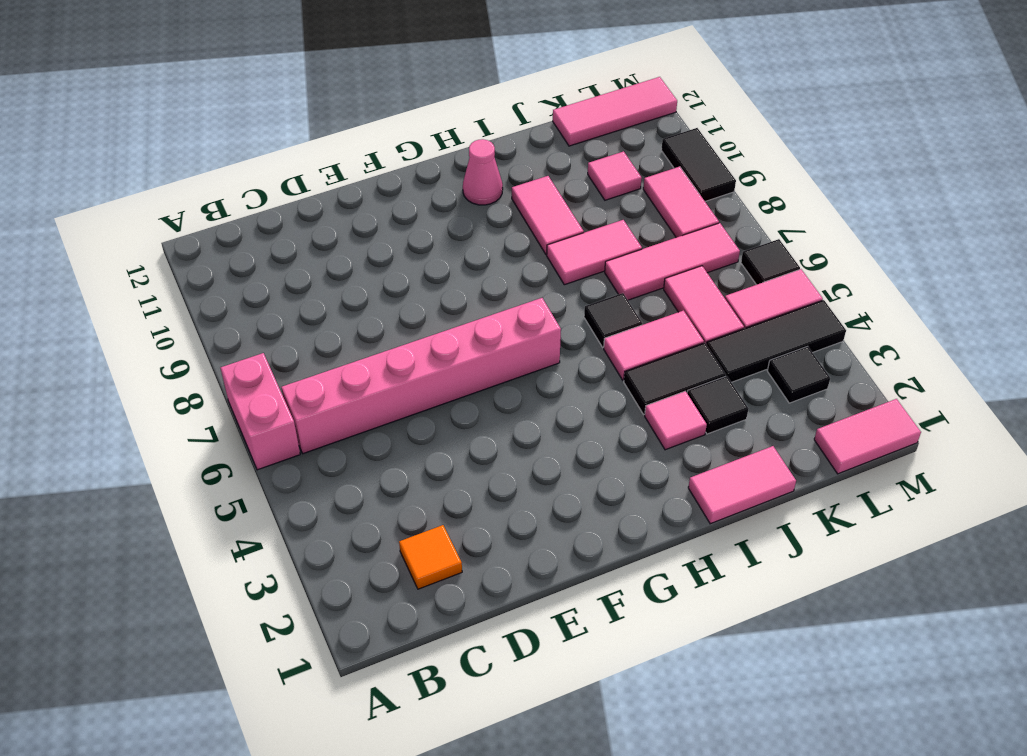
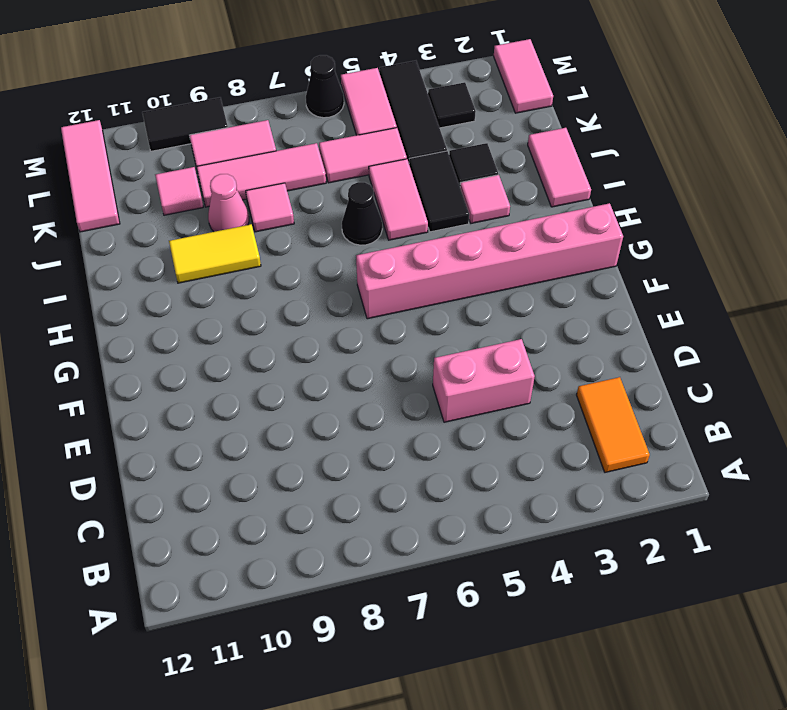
pink brick A6:A7 level 1 -> pink brick D4:D5 level 1
pink brick B6:G6 level 1 -> pink brick G1:G6 level 1
orange tile C2 level 1 -> orange tile B2:C2 level 1
pink cone H11 level 1 -> pink cone J9 level 1
black tile I6 level 1 -> black cone I6 level 1
pink tile I8:J8 level 1 -> pink tile J8 level 1
pink tile I9:I10 level 1 -> yellow tile I9:I10 level 1
pink tile J7:L7 level 1 -> pink tile K7:K9 level 1
black tile M6 level 1 -> black cone M6 level 1

